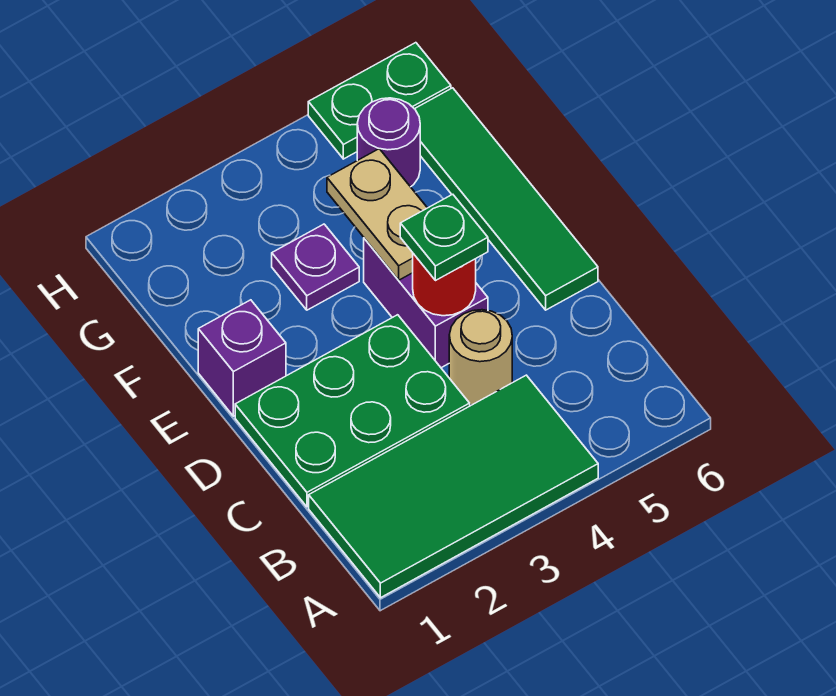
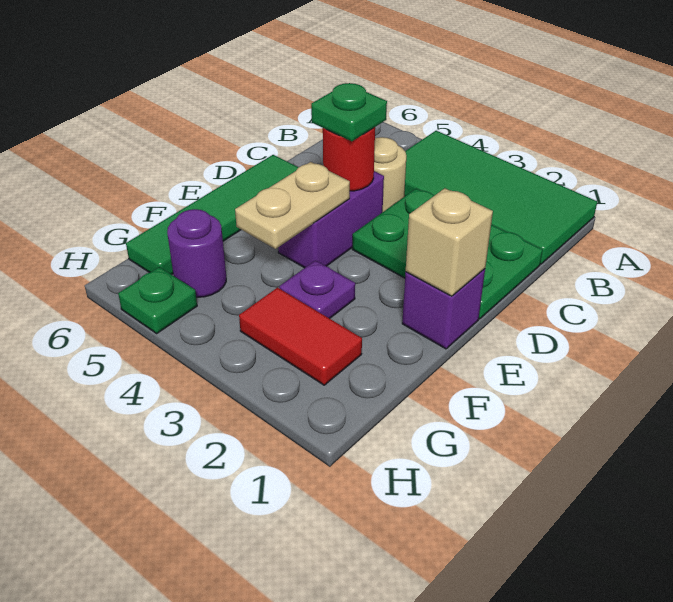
none -> tan brick E1 level 2
none -> red tile G2:G3 level 1
green plate H5:H6 level 1 -> green plate H5 level 1

